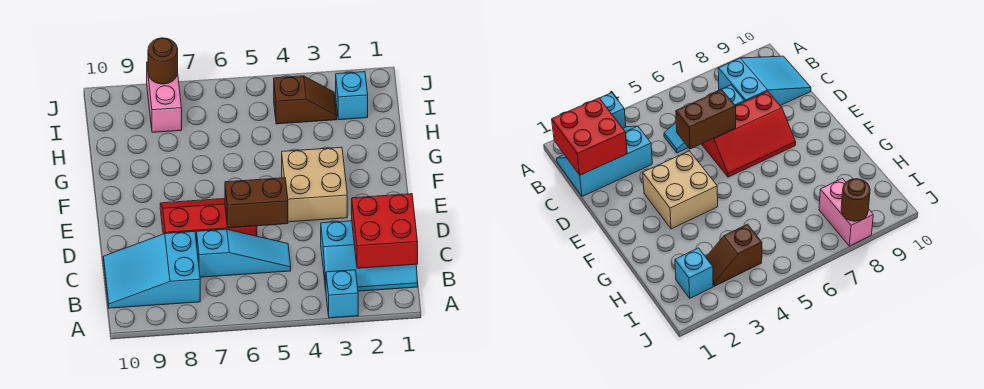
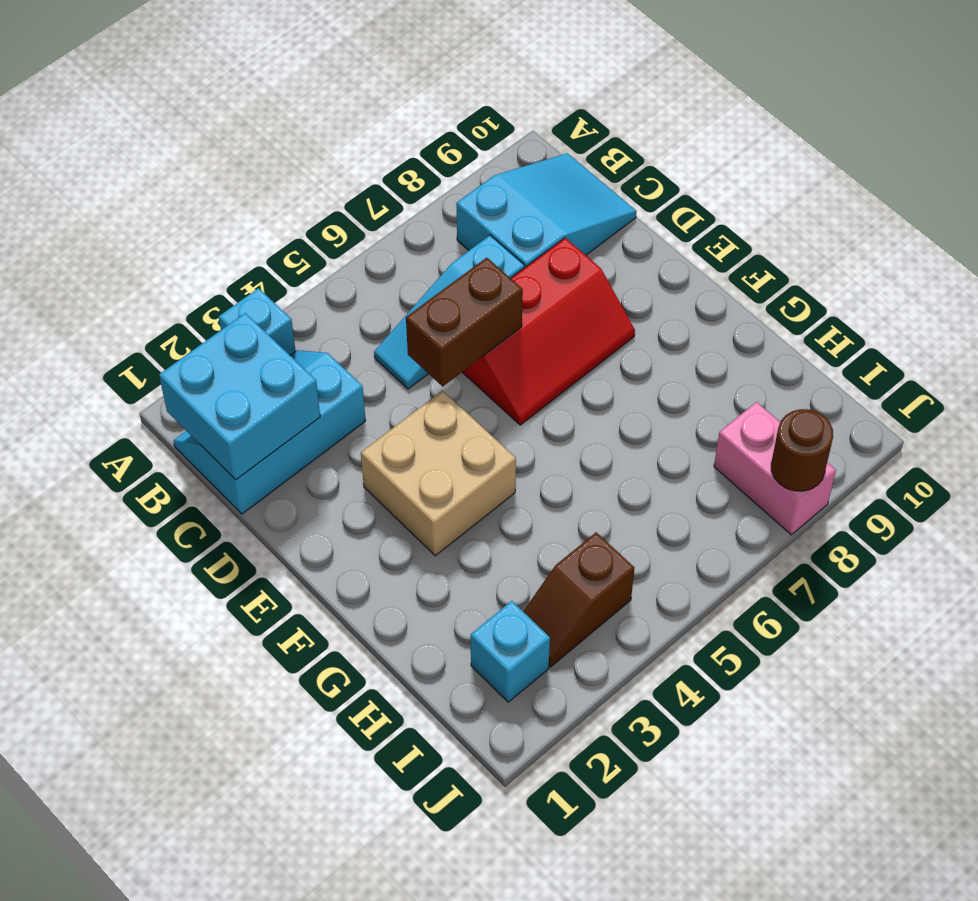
red brick B1:C2 level 2 -> cyan brick B1:C2 level 2

